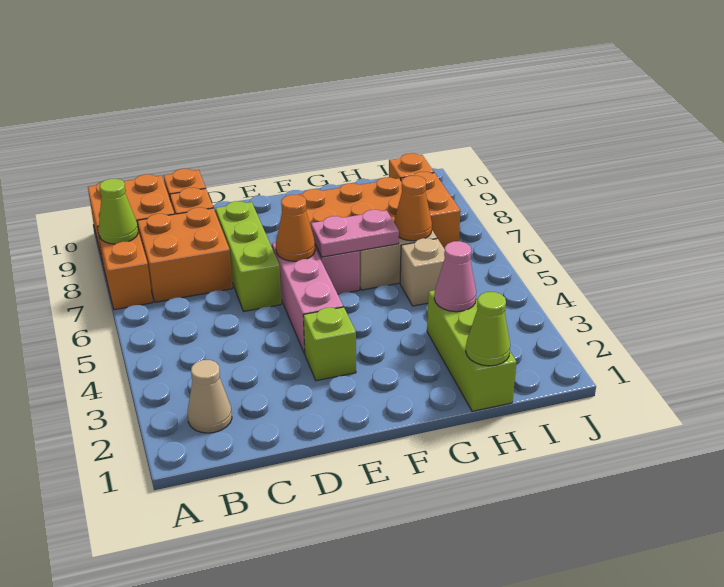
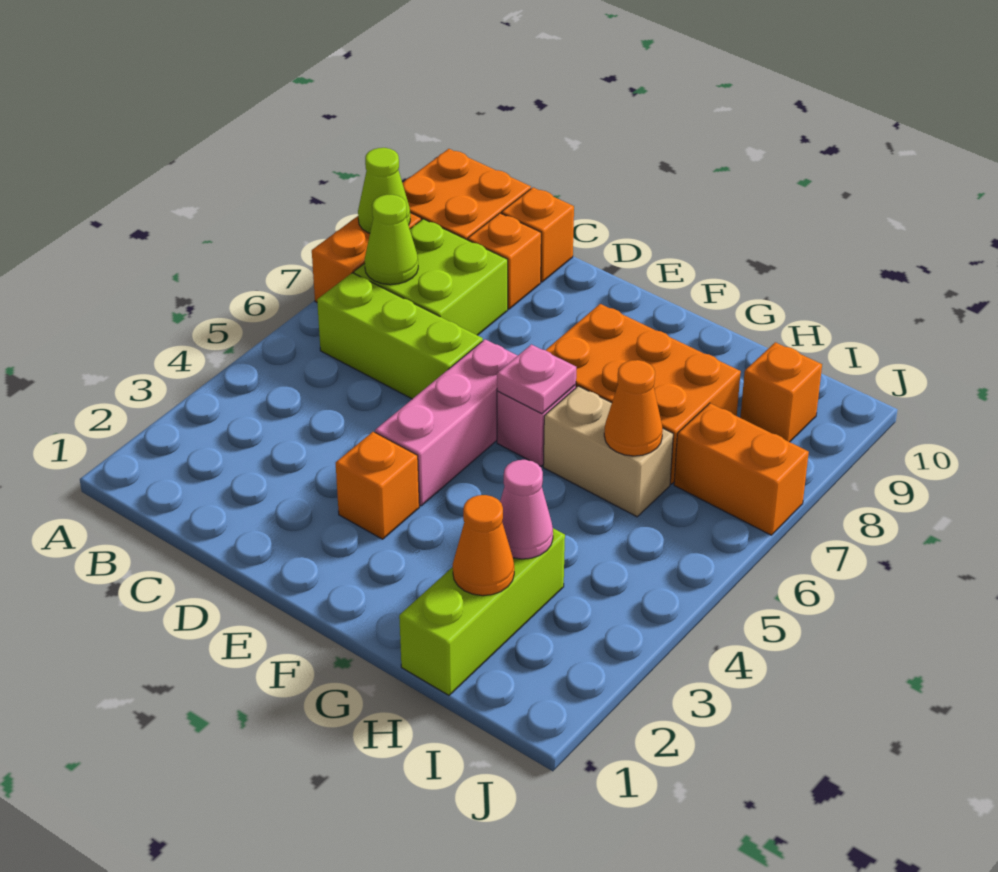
tan cone B2 level 1 -> none
orange brick B7:C8 level 1 -> lime brick B7:C8 level 1
lime brick D6:D8 level 1 -> lime brick B6:D6 level 1
lime brick E3 level 1 -> orange brick E3 level 1
orange cone E6 level 2 -> orange cone H2 level 2
pink plate F6:G6 level 2 -> pink plate F6 level 2
lime cone H1 level 2 -> lime cone B7 level 2
tan brick H5 level 1 -> none
orange brick I7:I8 level 1 -> orange brick I7:J7 level 1

